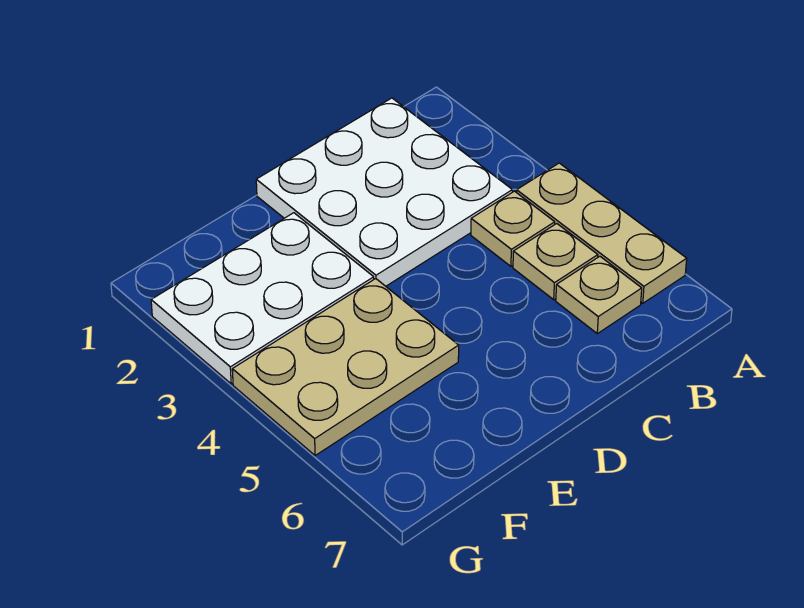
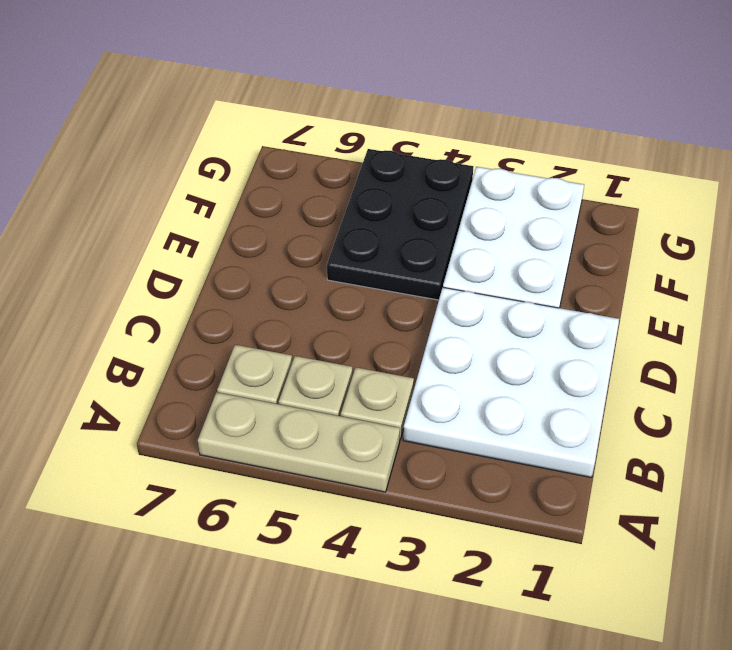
tan plate E4:G5 level 1 -> black plate E4:G5 level 1

